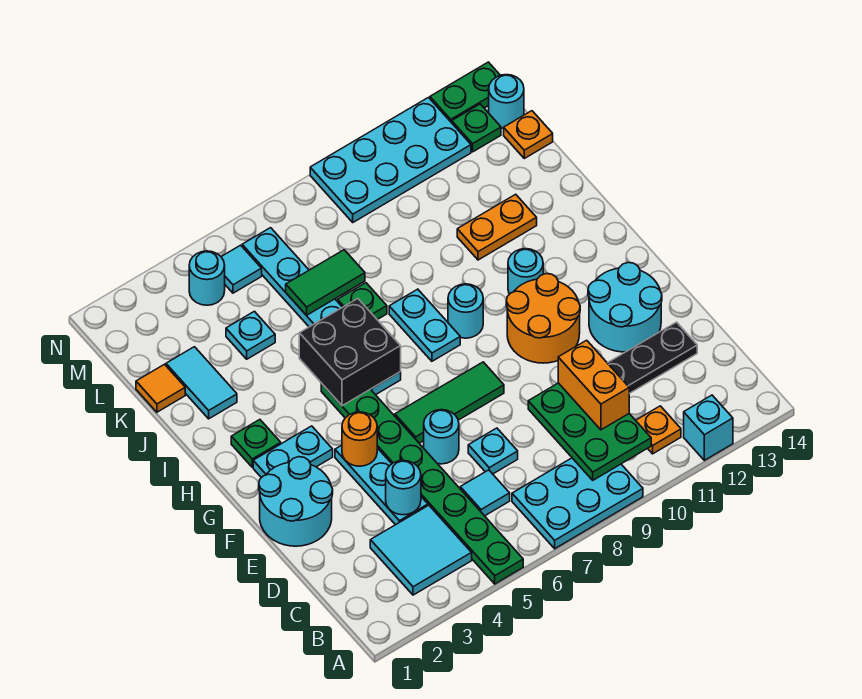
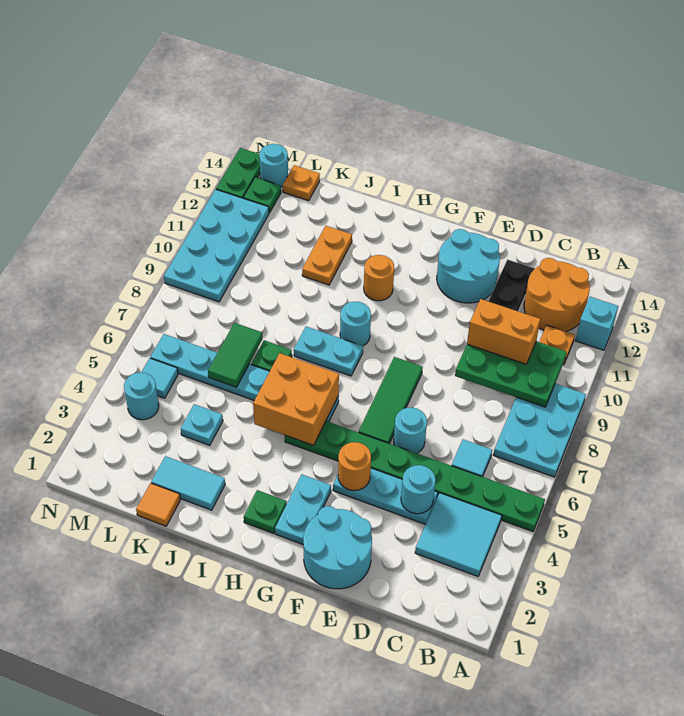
cyan plate D7 level 1 -> none
orange round brick F10:G11 level 1 -> orange round brick B12:C13 level 1
black brick H5:I6 level 2 -> orange brick H5:I6 level 2
cyan round brick H11 level 1 -> orange round brick H11 level 1

